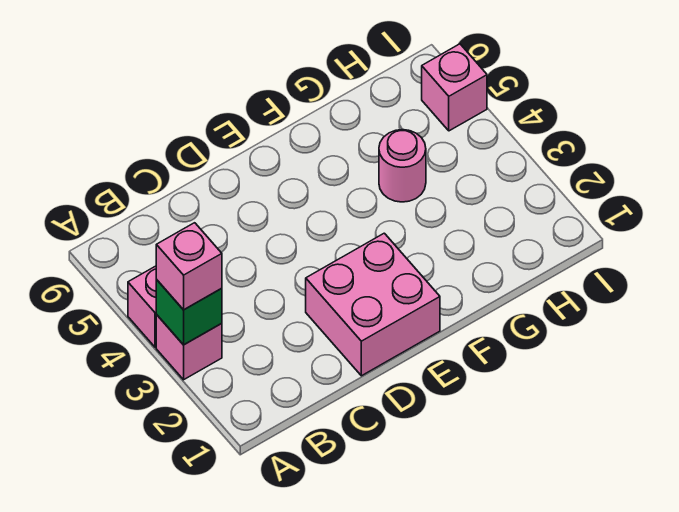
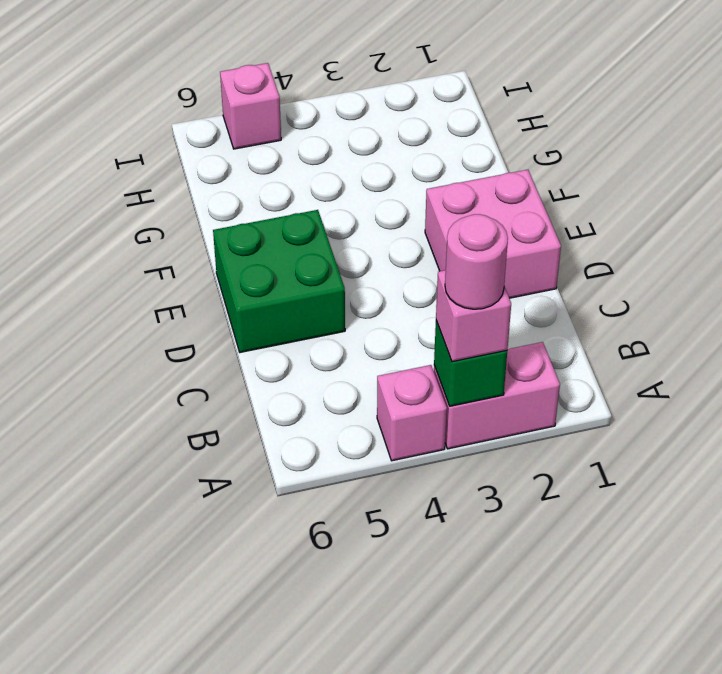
pink brick A3 level 1 -> pink brick A2:A3 level 1
none -> green brick D5:E6 level 1
pink round brick G4 level 1 -> pink round brick A3 level 4

